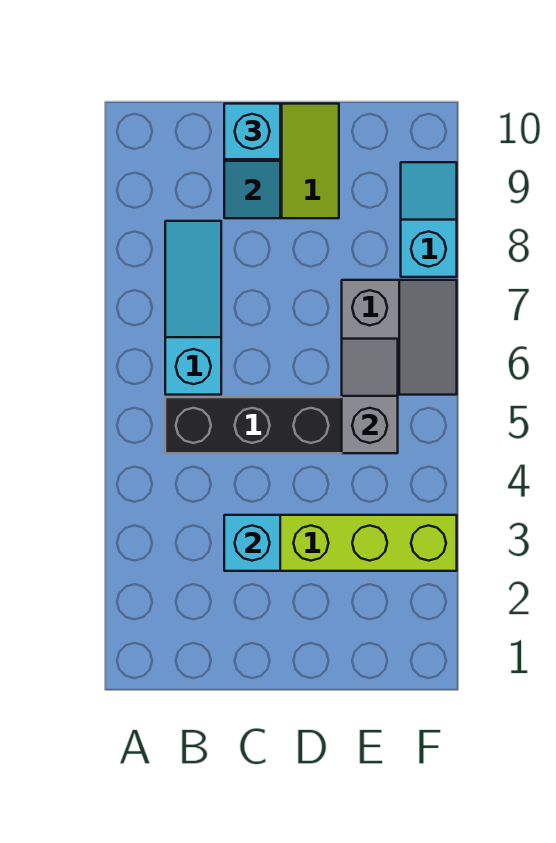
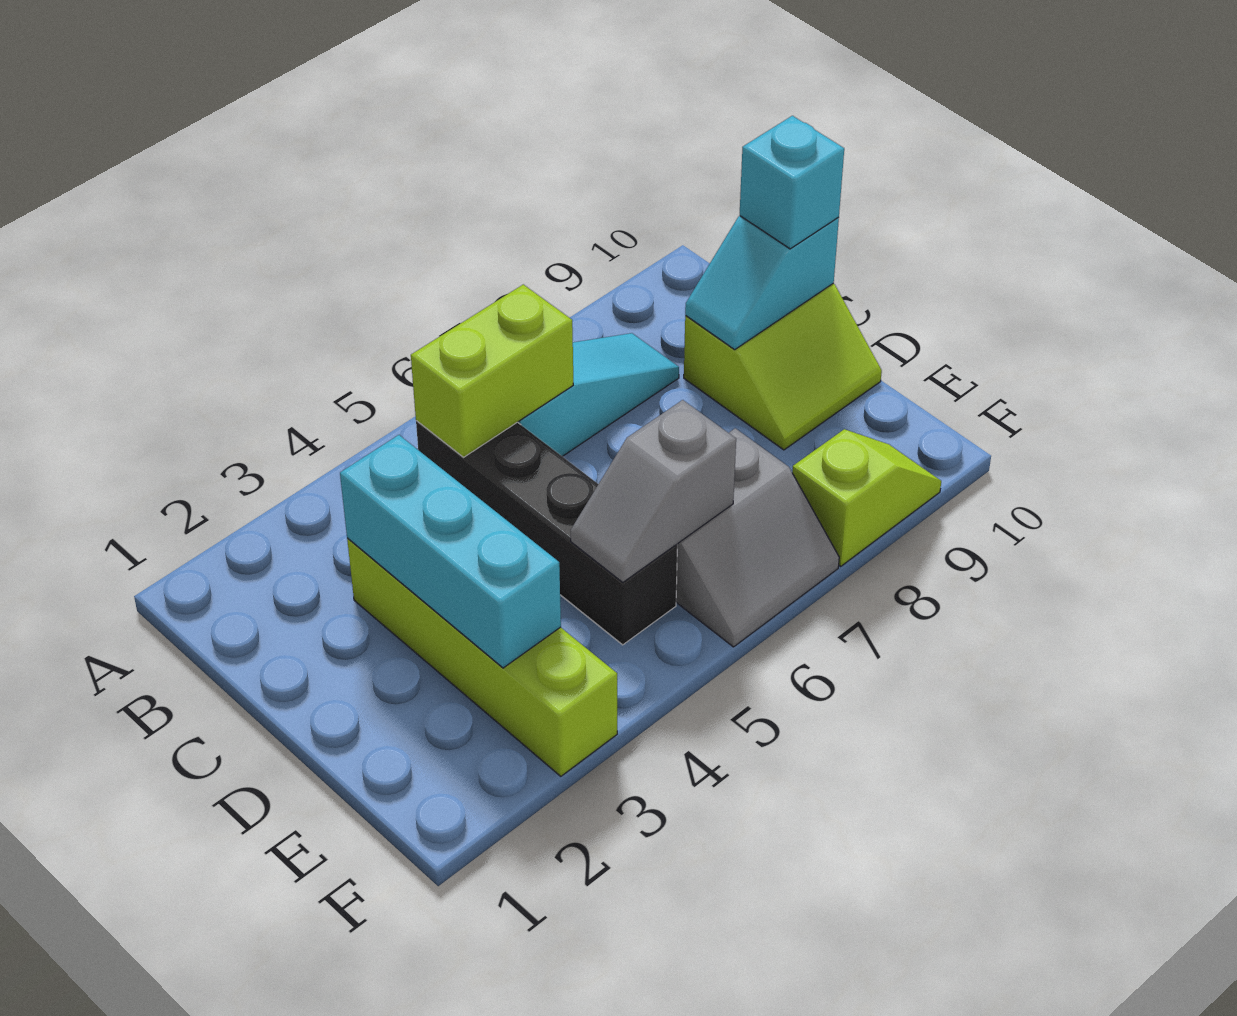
none -> lime brick B5:B6 level 2
cyan brick C3 level 2 -> cyan brick C3:E3 level 2
grey slope E5:E6 level 2 top 5 -> grey slope E5:E6 level 2 top 6
cyan slope F8:F9 level 1 top 8 -> lime slope F8:F9 level 1 top 8

